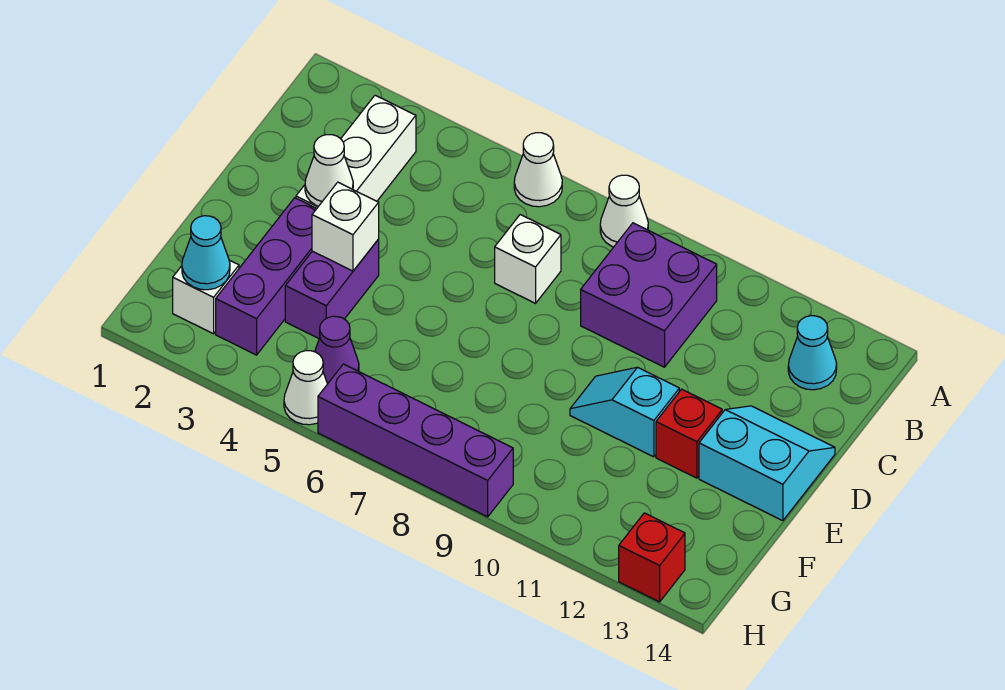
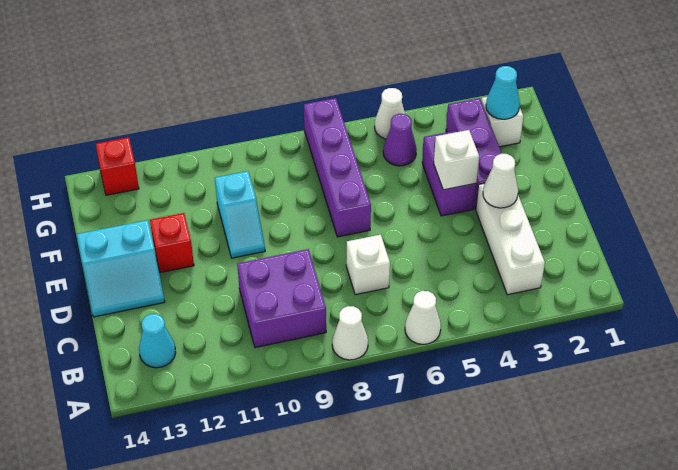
cyan slope E10:E11 level 1 top 11 -> cyan slope E10:F10 level 1 top F
purple brick H6:H9 level 1 -> purple brick E7:H7 level 1

